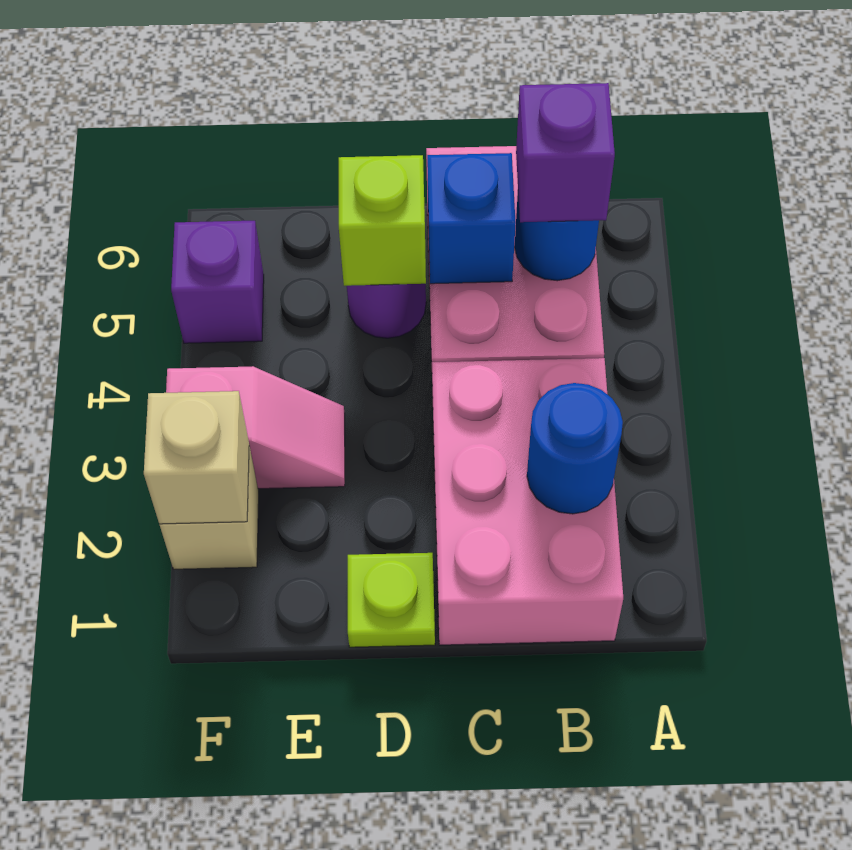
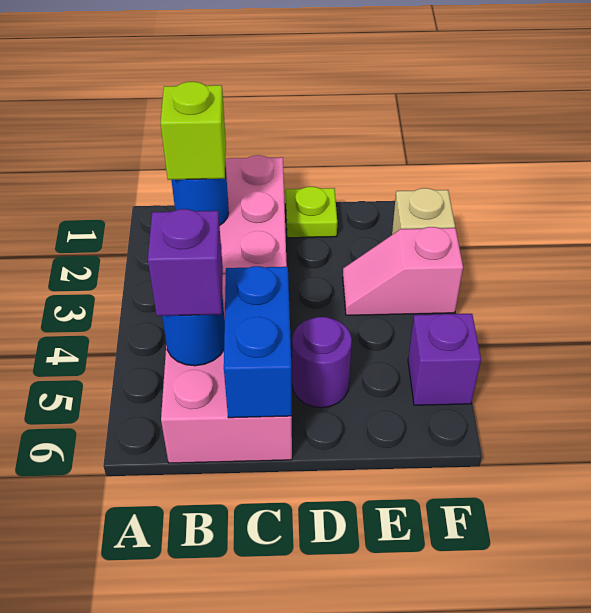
blue brick C5 level 2 -> blue brick C5:C6 level 2
lime brick D5 level 2 -> lime brick B2 level 3
tan brick F2 level 2 -> none

